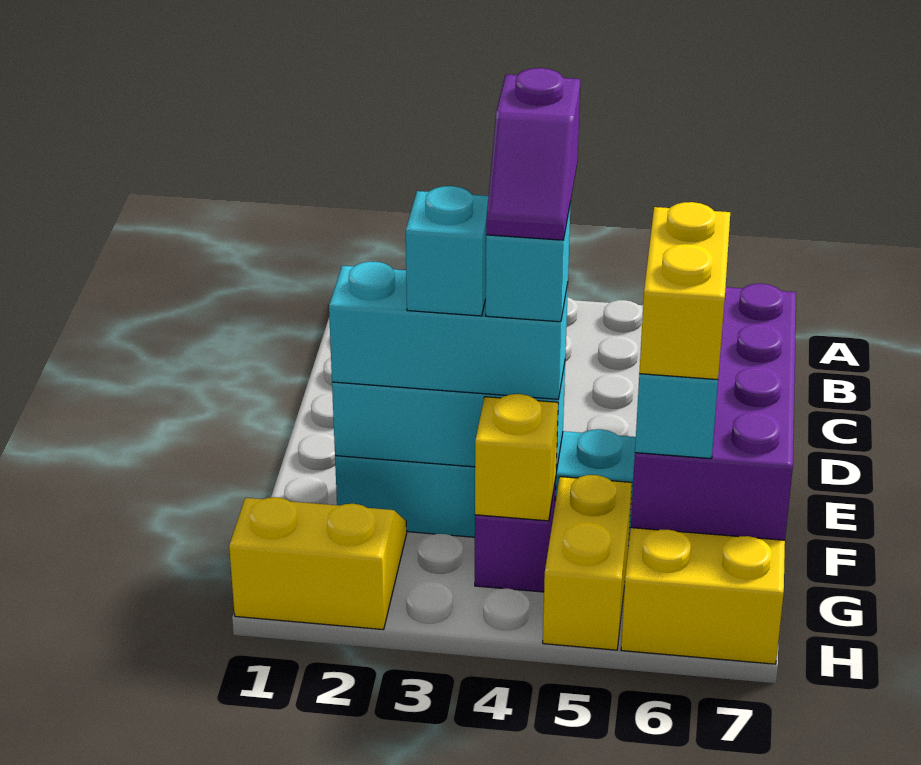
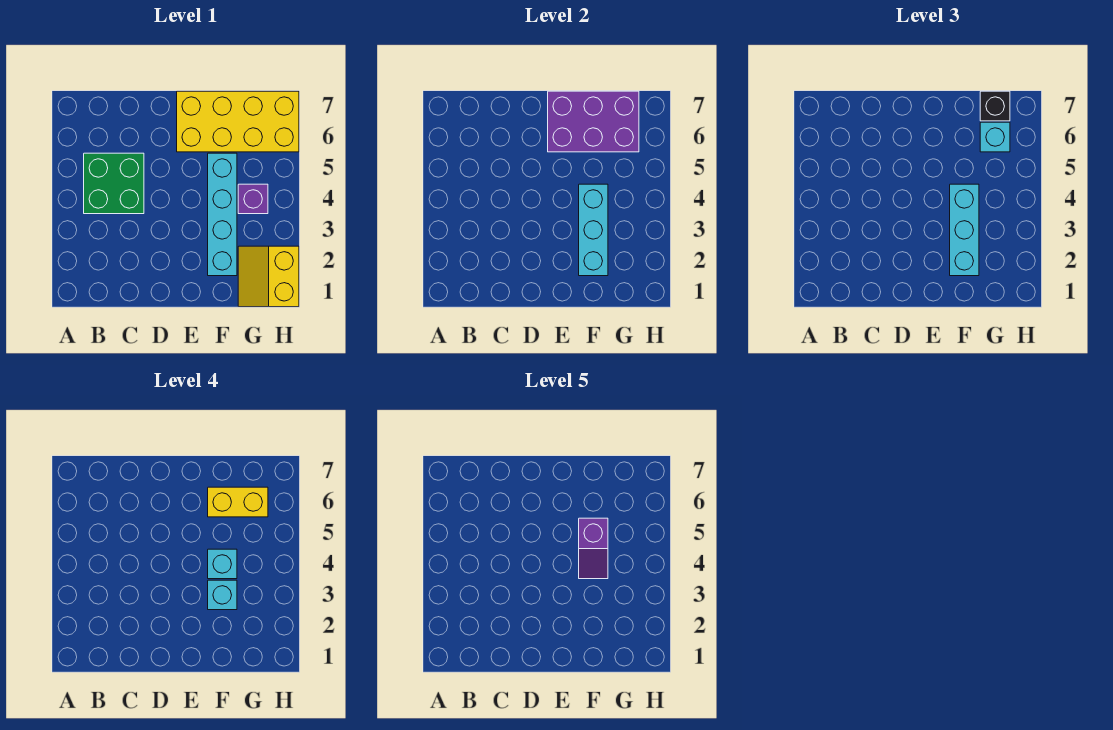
none -> green brick B4:C5 level 1
purple brick D6:G7 level 2 -> purple brick E6:G7 level 2
purple slope E4:F4 level 5 top E -> purple slope F4:F5 level 5 top 5
yellow brick G4 level 2 -> none
yellow brick G5:H5 level 1 -> none
none -> black brick G7 level 3

